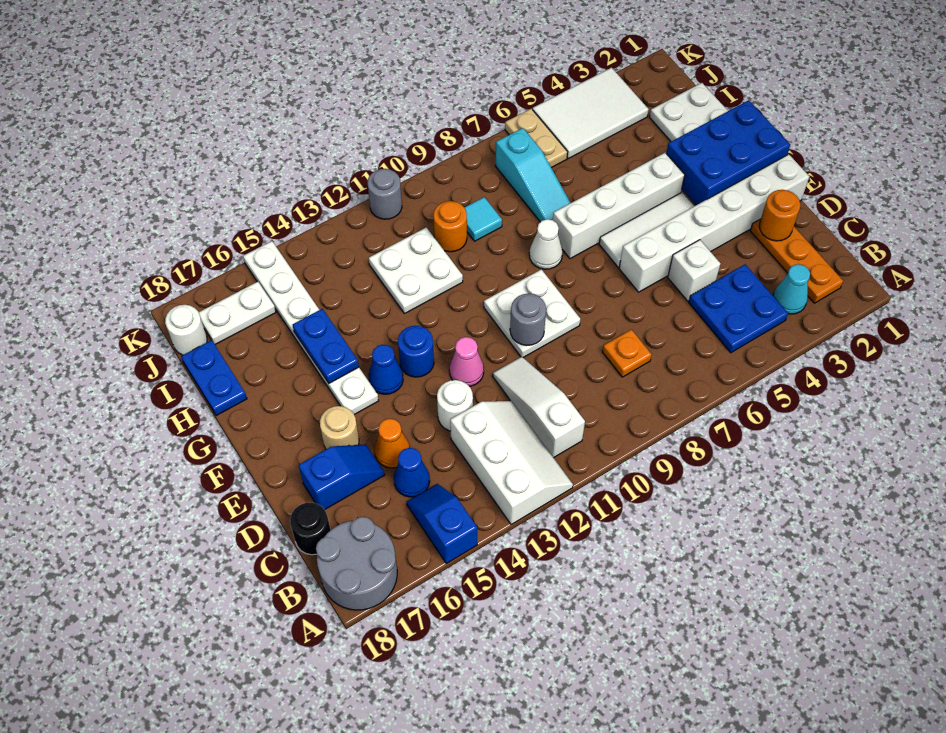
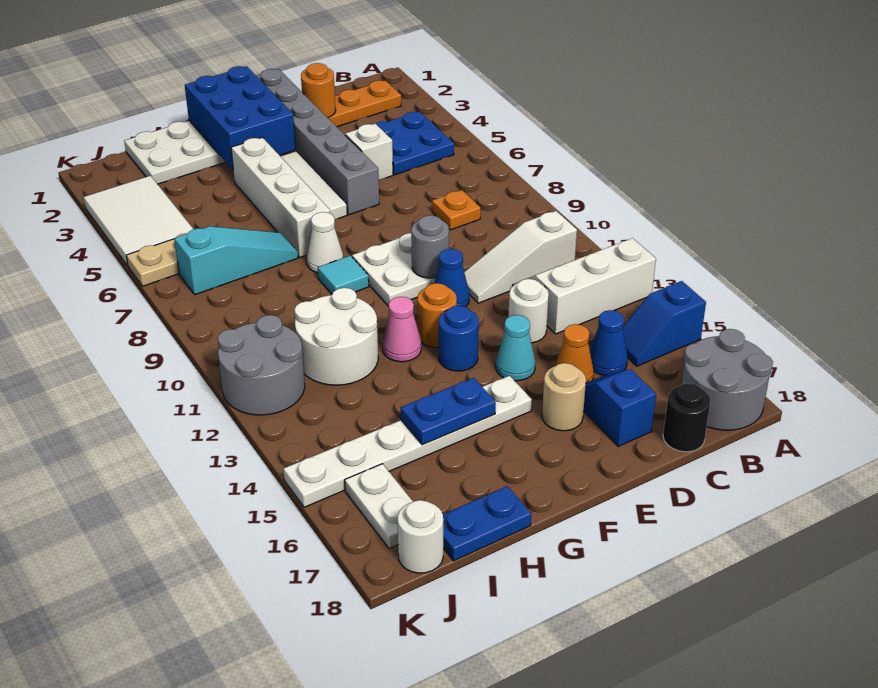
cyan cone B3 level 1 -> cyan cone E14 level 1
white brick E1:E6 level 1 -> grey brick E1:E6 level 1
pink cone E12 level 1 -> pink cone G12 level 1
blue cone F14 level 1 -> blue cone E11 level 1
white plate H11:I12 level 1 -> white round brick H11:I12 level 1
cyan tile I9 level 1 -> cyan tile G9 level 1
orange round brick I10 level 1 -> orange round brick F12 level 1
grey round brick K11 level 1 -> grey round brick J11:K12 level 1

